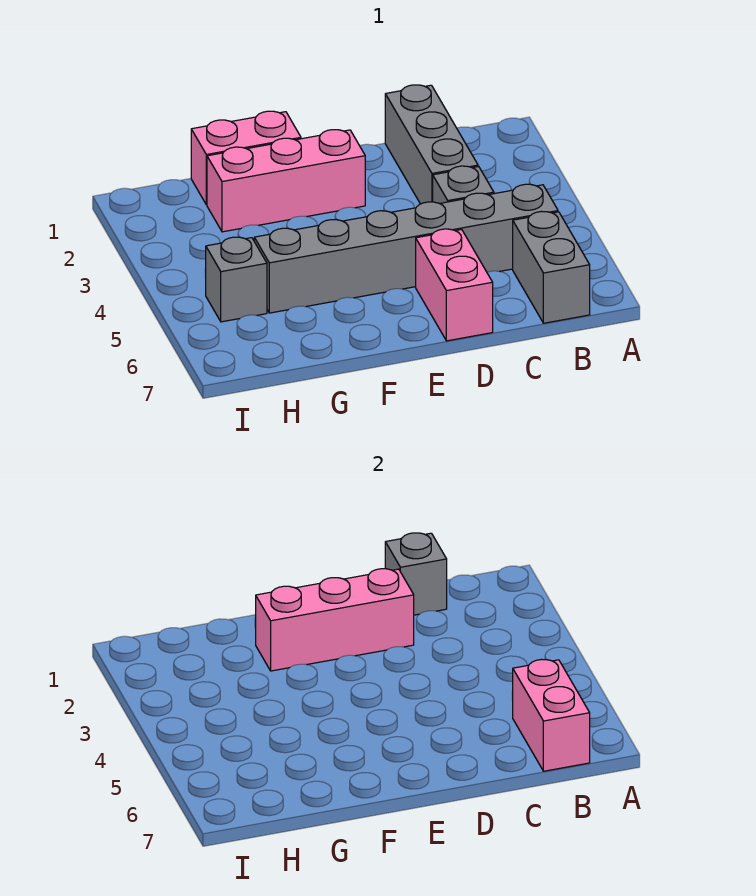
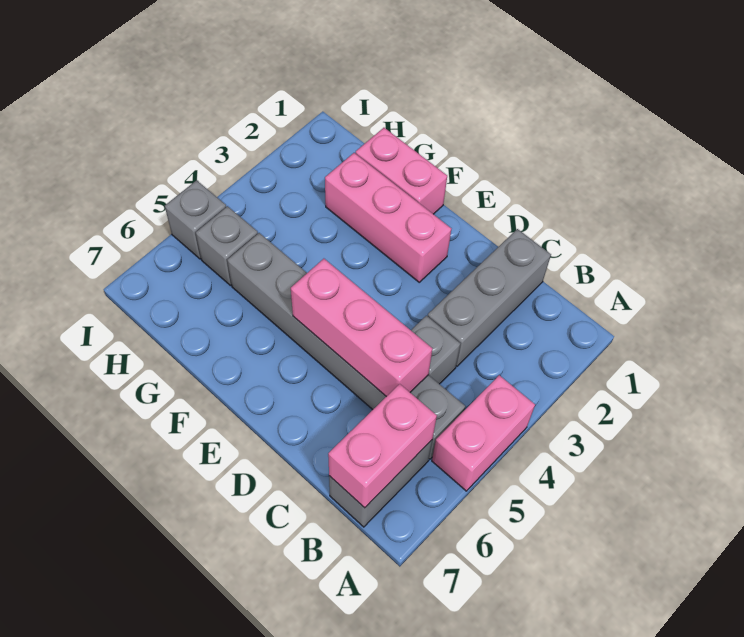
grey brick C1 level 2 -> grey brick I5 level 1
pink brick D2:F2 level 2 -> pink brick C5:E5 level 2
pink brick D6:D7 level 1 -> pink brick A4:A5 level 1

